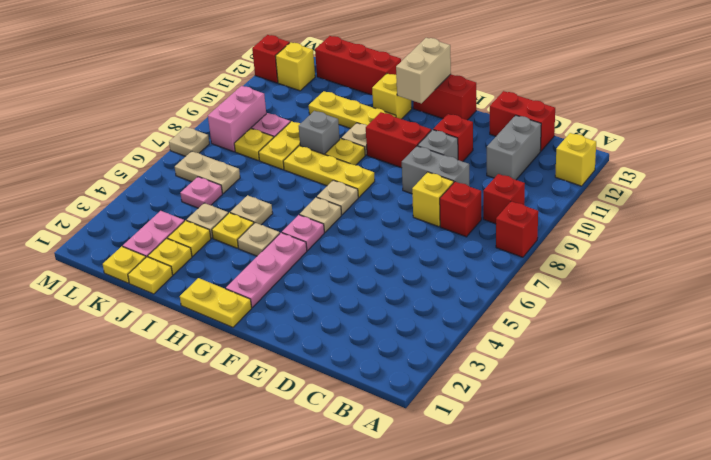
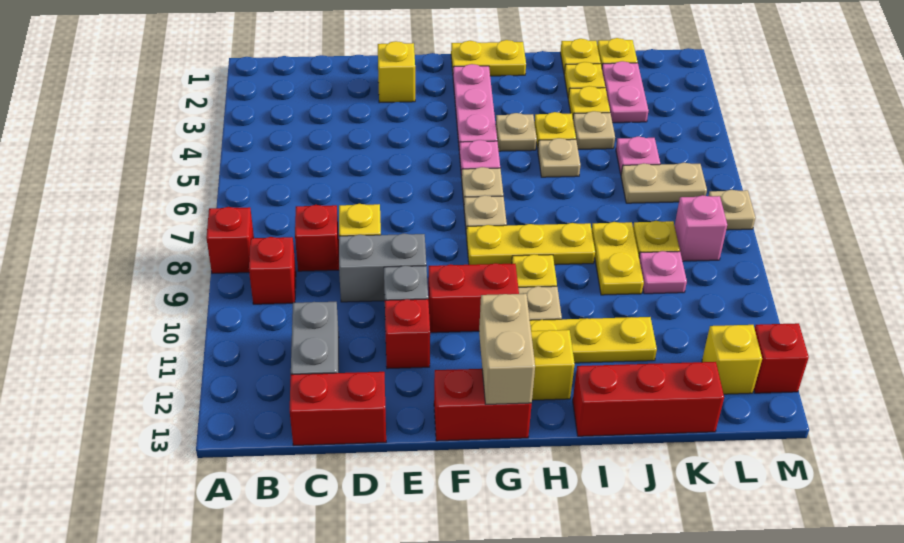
yellow brick A12 level 1 -> yellow brick E2 level 1
grey brick I9 level 1 -> none
pink brick L8:L9 level 1 -> pink brick L8 level 1

